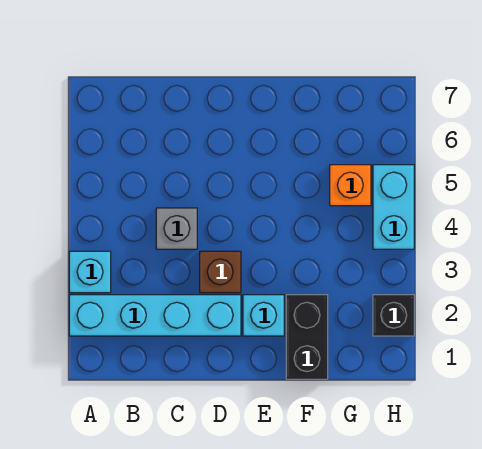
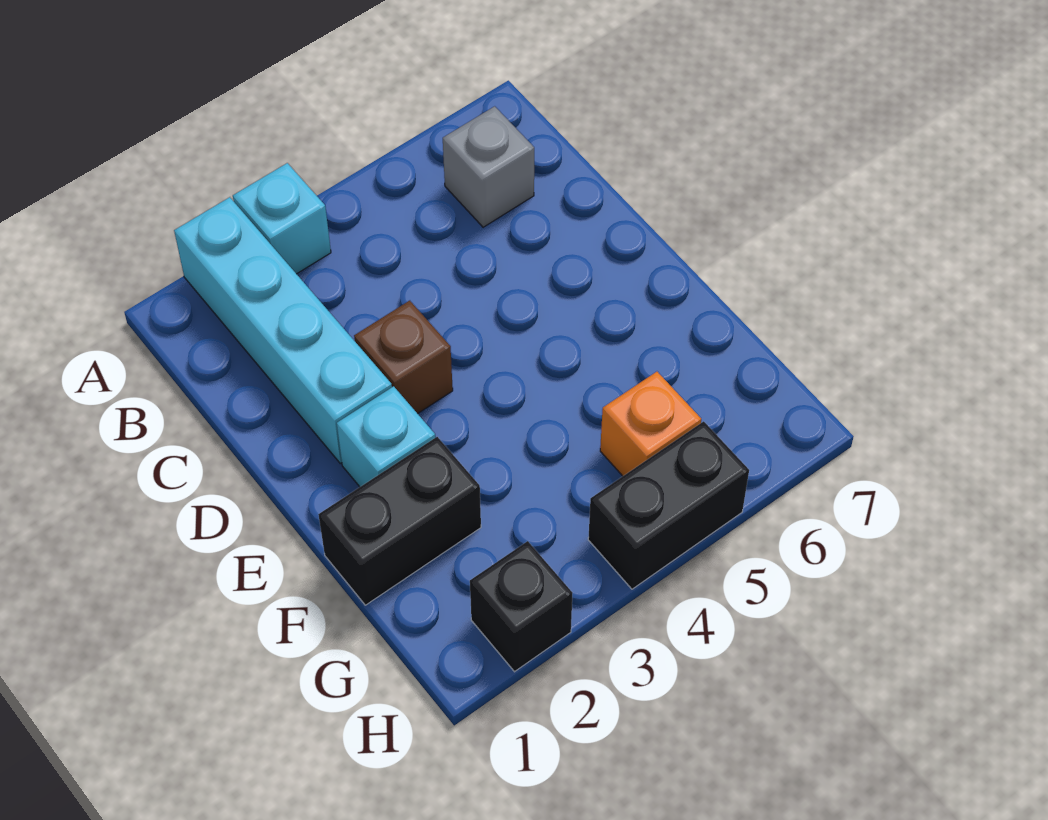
grey brick C4 level 1 -> grey brick B6 level 1
cyan brick H4:H5 level 1 -> black brick H4:H5 level 1

